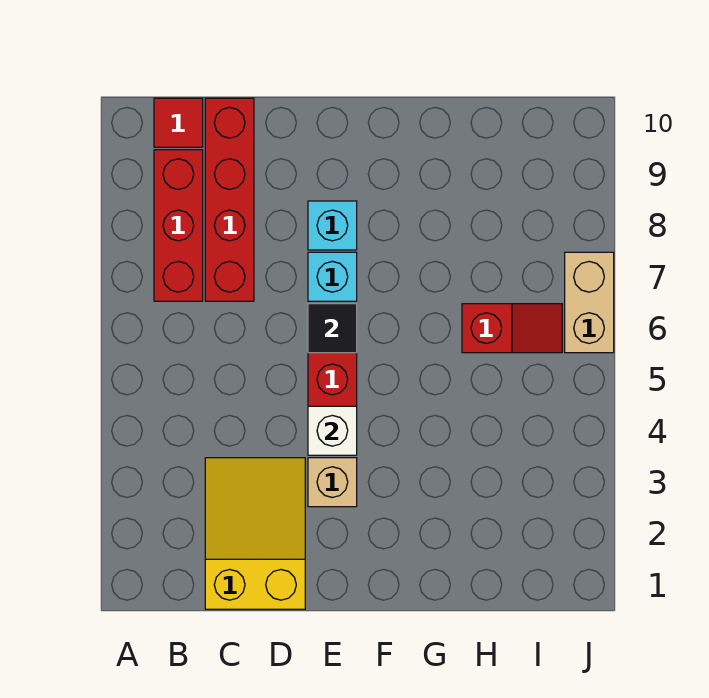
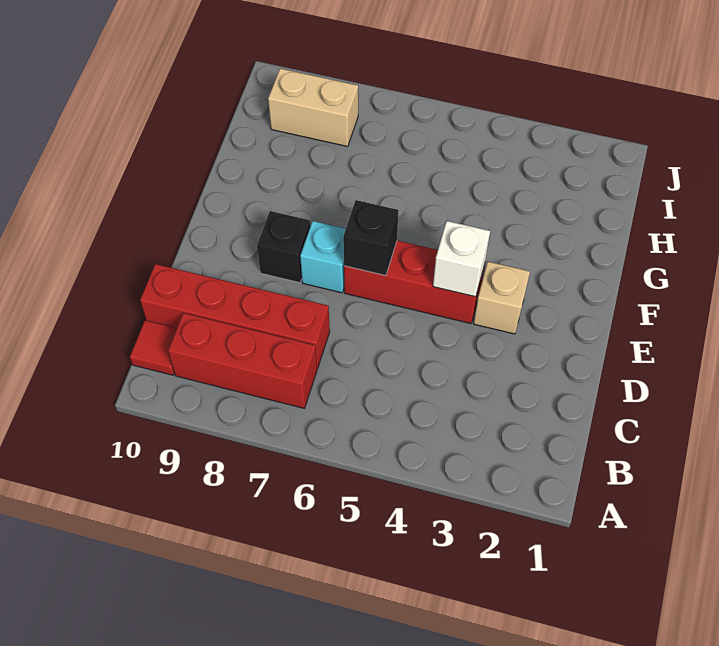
yellow slope C1:D3 level 1 top 1 -> none
black tile E6 level 2 -> black brick E6 level 2
cyan brick E8 level 1 -> black brick E8 level 1
red slope H6:I6 level 1 top H -> none
tan brick J6:J7 level 1 -> tan brick I8:I9 level 1

